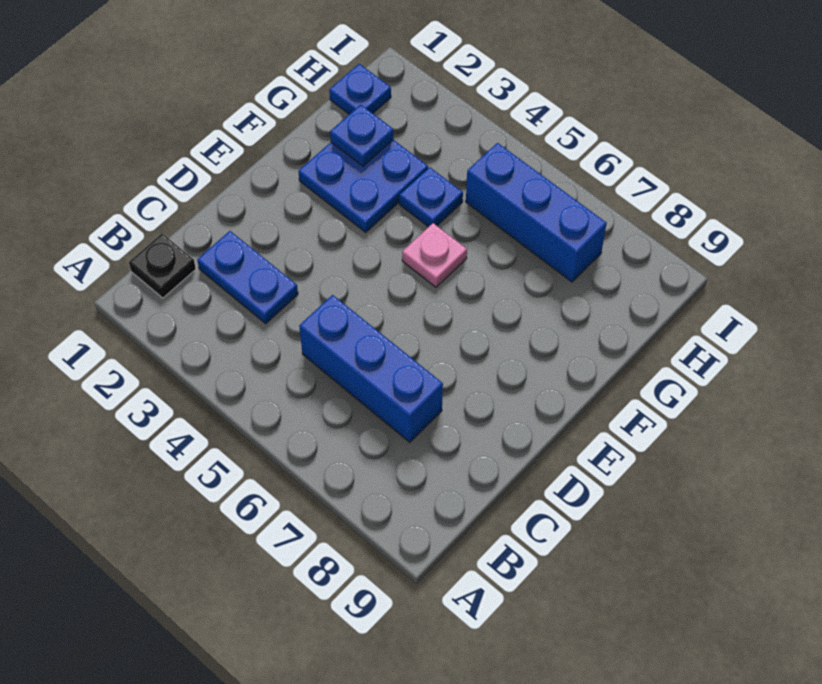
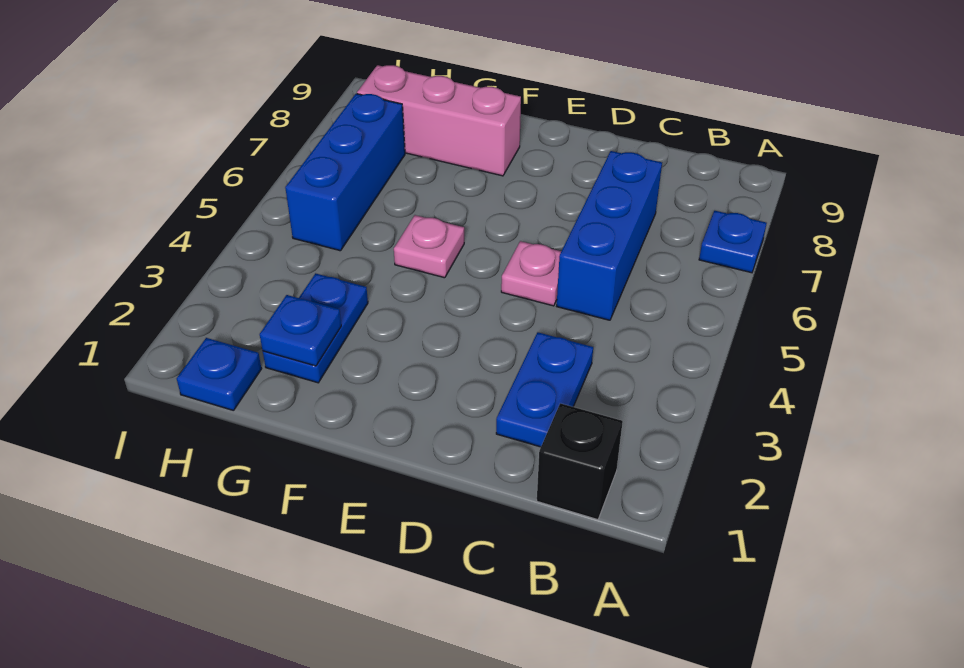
black plate B1 level 1 -> black brick B1 level 1
none -> pink plate D5 level 1
blue plate F2:G3 level 1 -> blue plate G2:G3 level 1
none -> pink brick F8:H8 level 1
blue plate G4 level 1 -> blue plate A7 level 1

